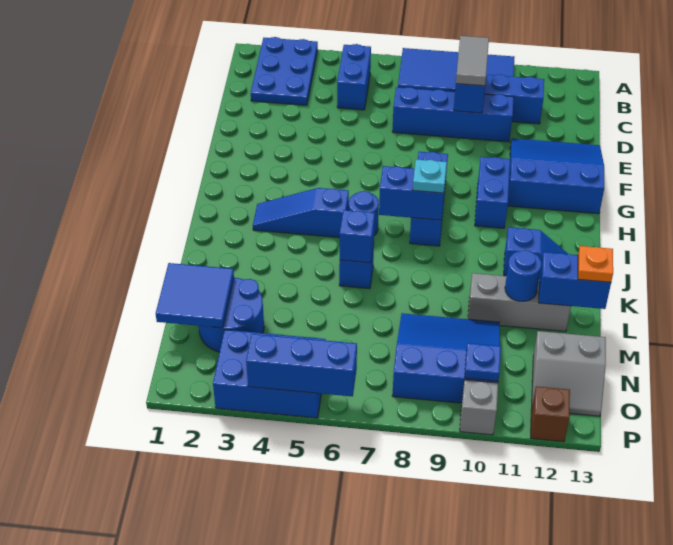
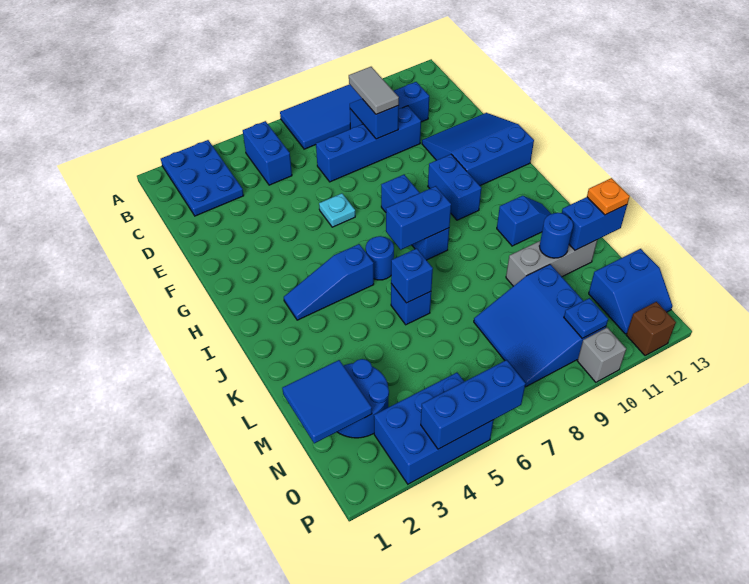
cyan plate I8 level 3 -> cyan plate F6 level 1
blue slope M8:O10 level 1 top O -> blue slope M8:O10 level 1 top 10
grey slope N12:O13 level 1 top N -> blue slope N12:O13 level 1 top N

